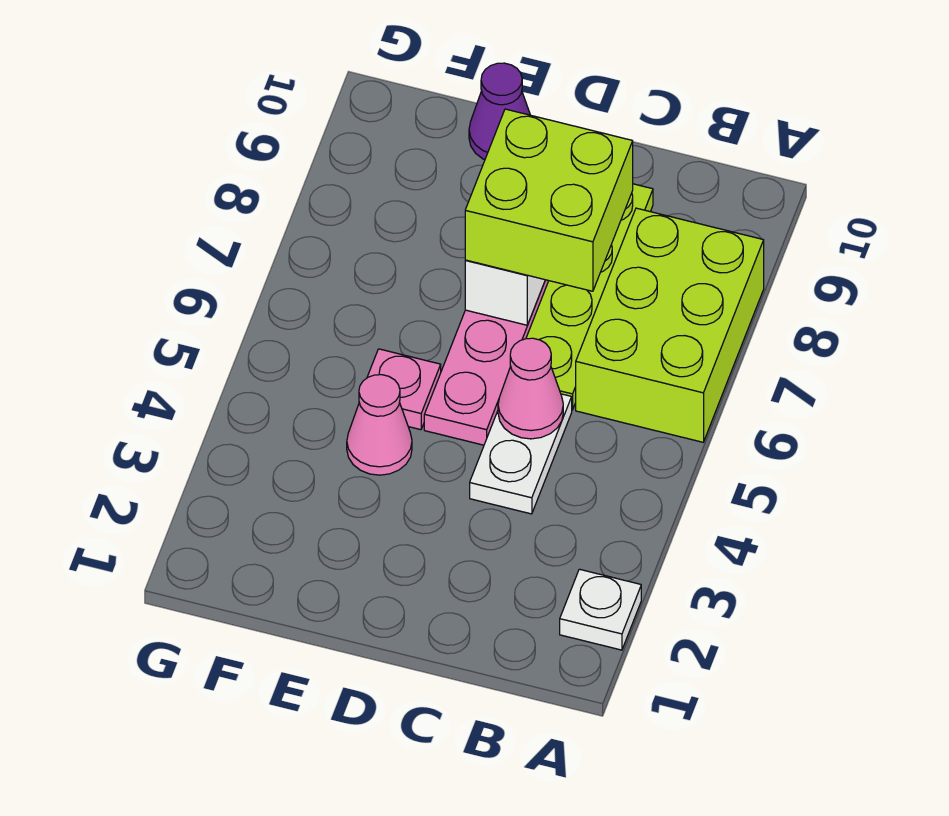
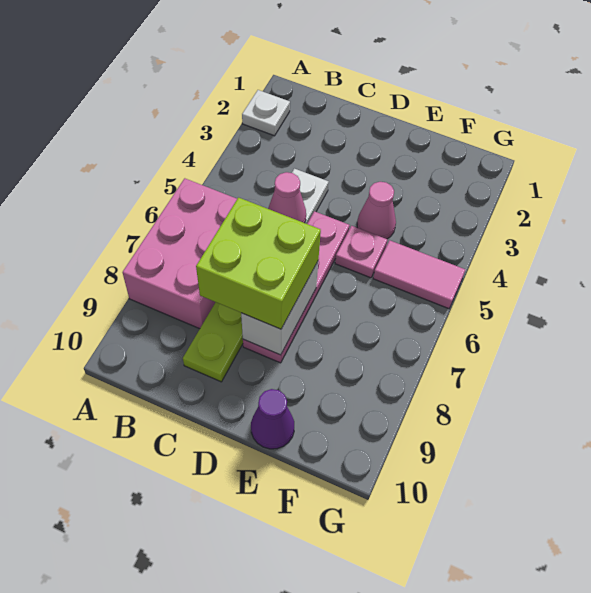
lime brick A6:B8 level 1 -> pink brick A6:B8 level 1
none -> pink tile F5:G5 level 1

